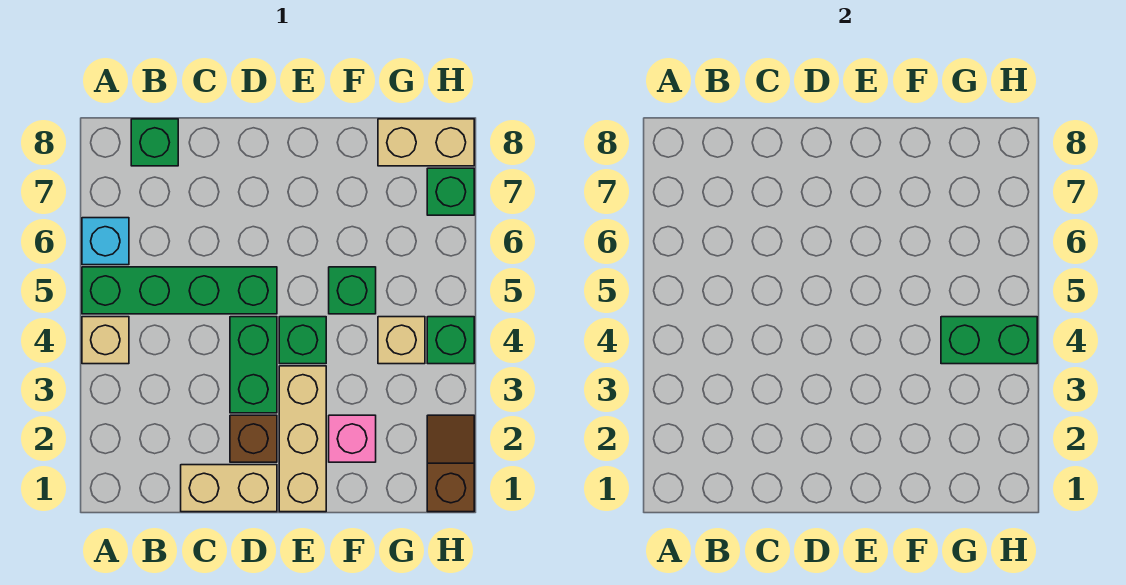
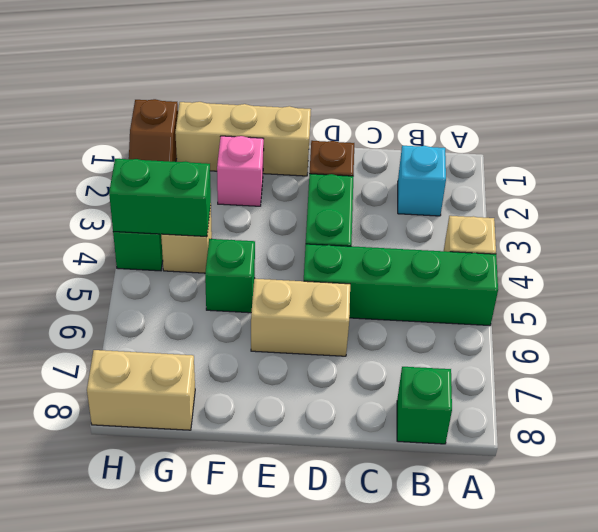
cyan brick A6 level 1 -> cyan brick B2 level 1
tan brick C1:D1 level 1 -> tan brick D6:E6 level 1
tan brick E1:E3 level 1 -> tan brick E1:G1 level 1
green brick E4 level 1 -> none
green brick H7 level 1 -> none

